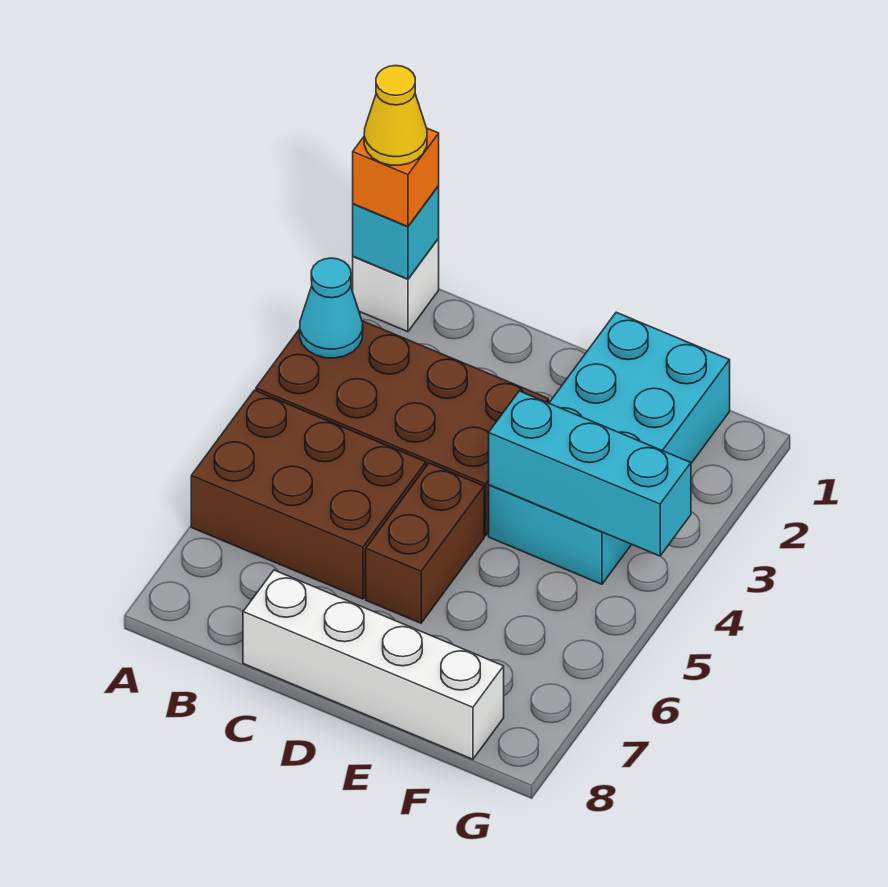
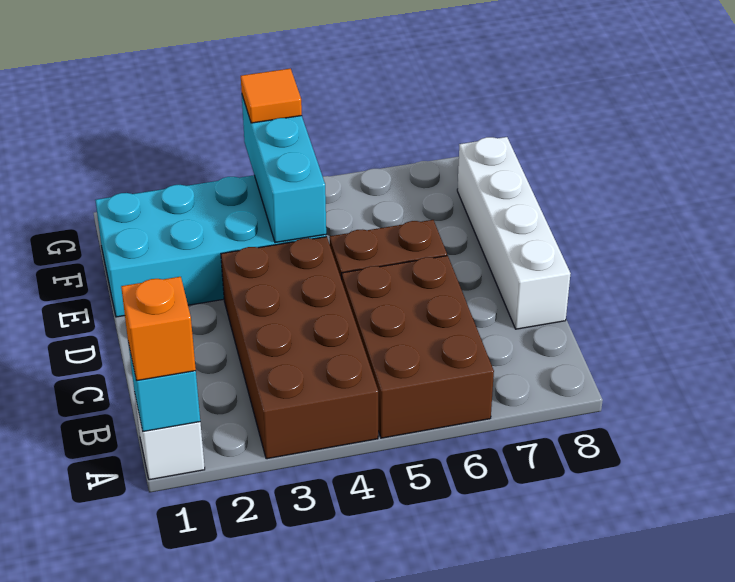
yellow cone A1 level 4 -> none
cyan cone A3 level 2 -> none
none -> orange tile G4 level 3

